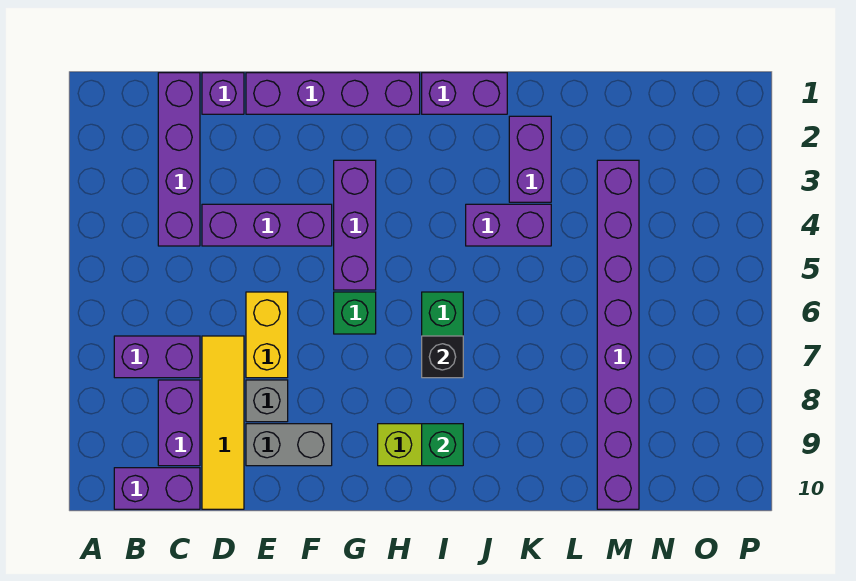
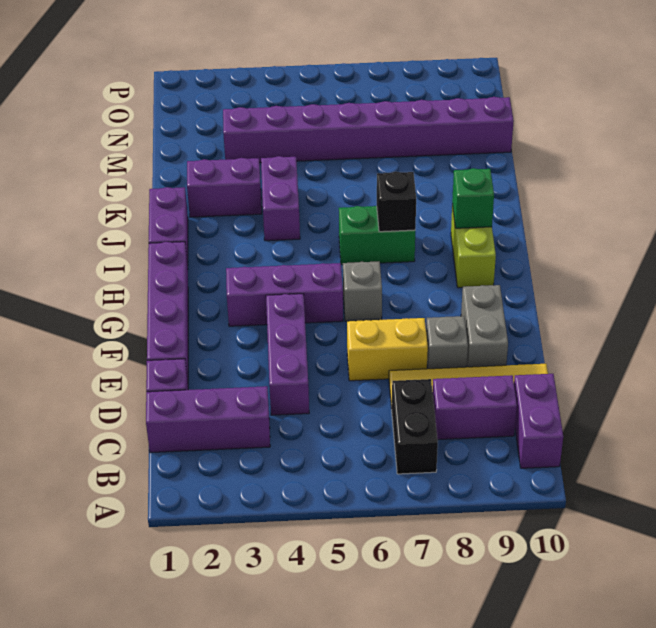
purple brick B7:C7 level 1 -> black brick B7:C7 level 1
purple brick C1:C4 level 1 -> purple brick C1:C3 level 1
green brick G6 level 1 -> grey brick G6 level 1

